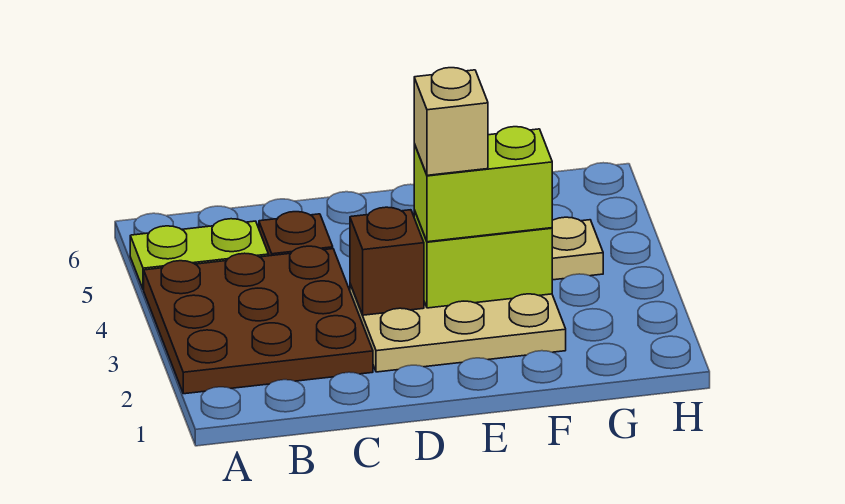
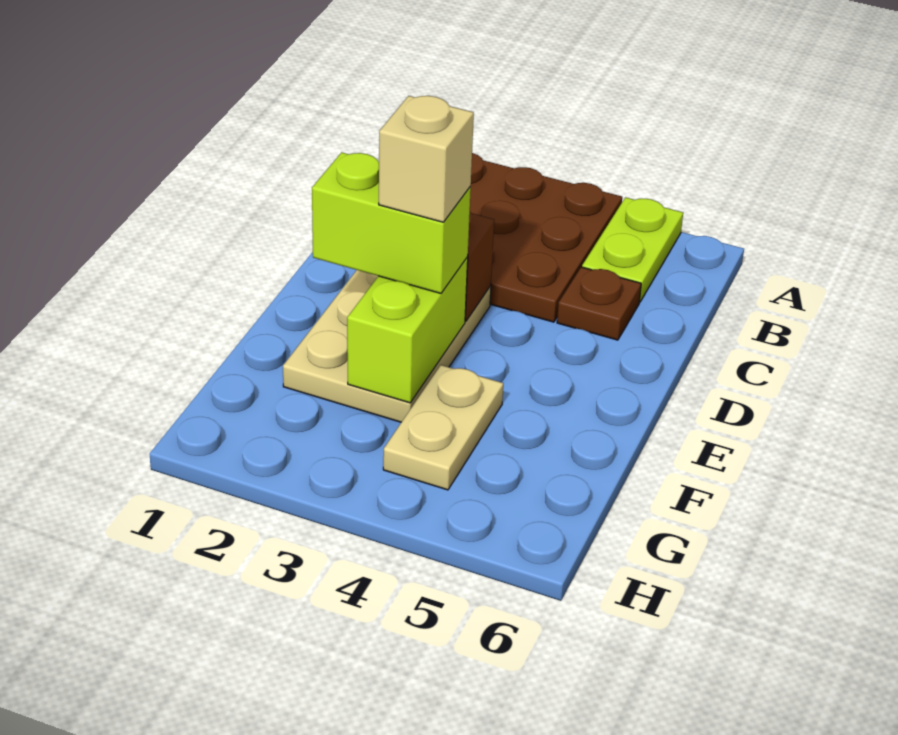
lime brick E3:F3 level 3 -> lime brick E2:E3 level 3

